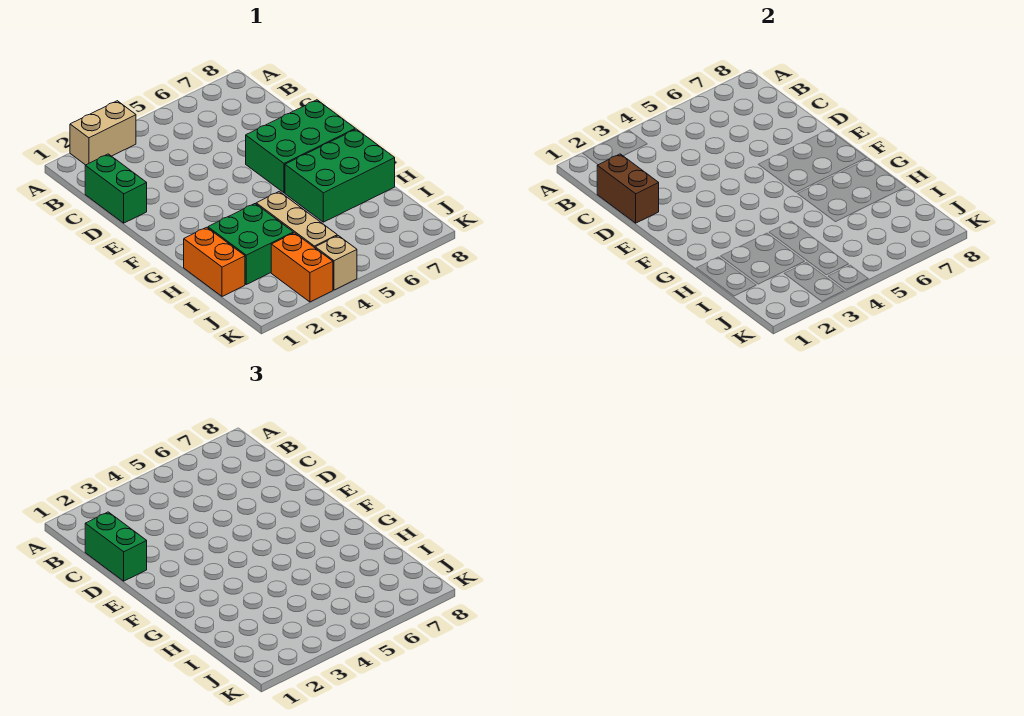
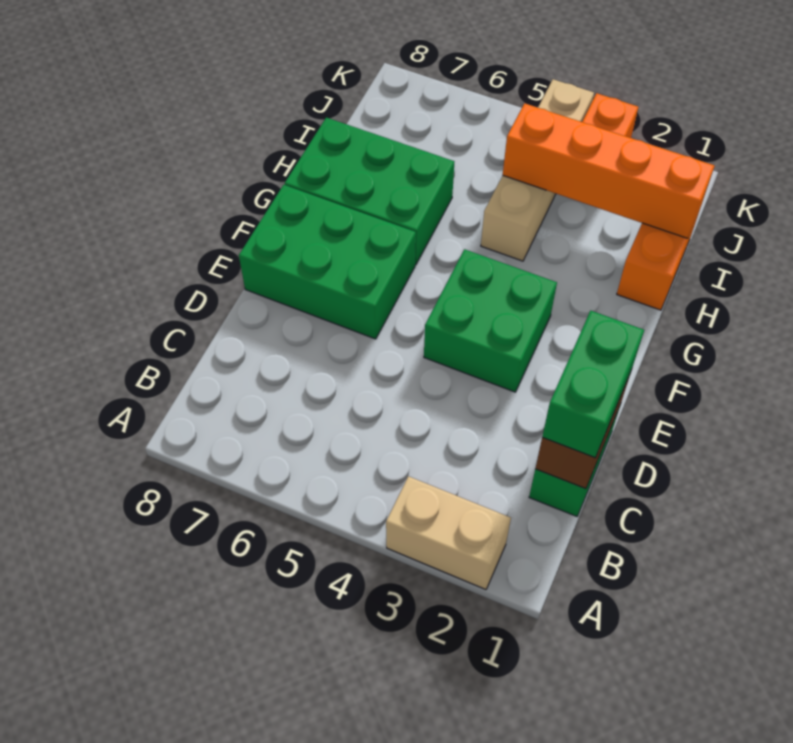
green brick H2:I3 level 1 -> green brick E3:F4 level 1
none -> orange brick I1:I4 level 2

